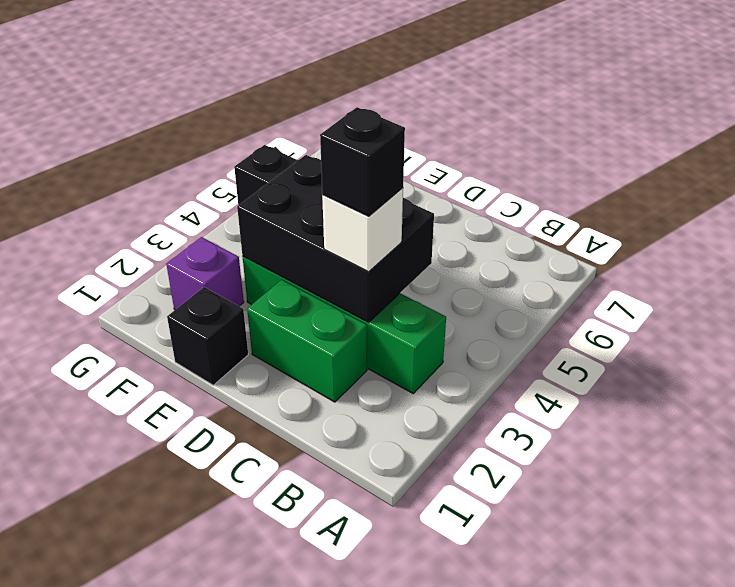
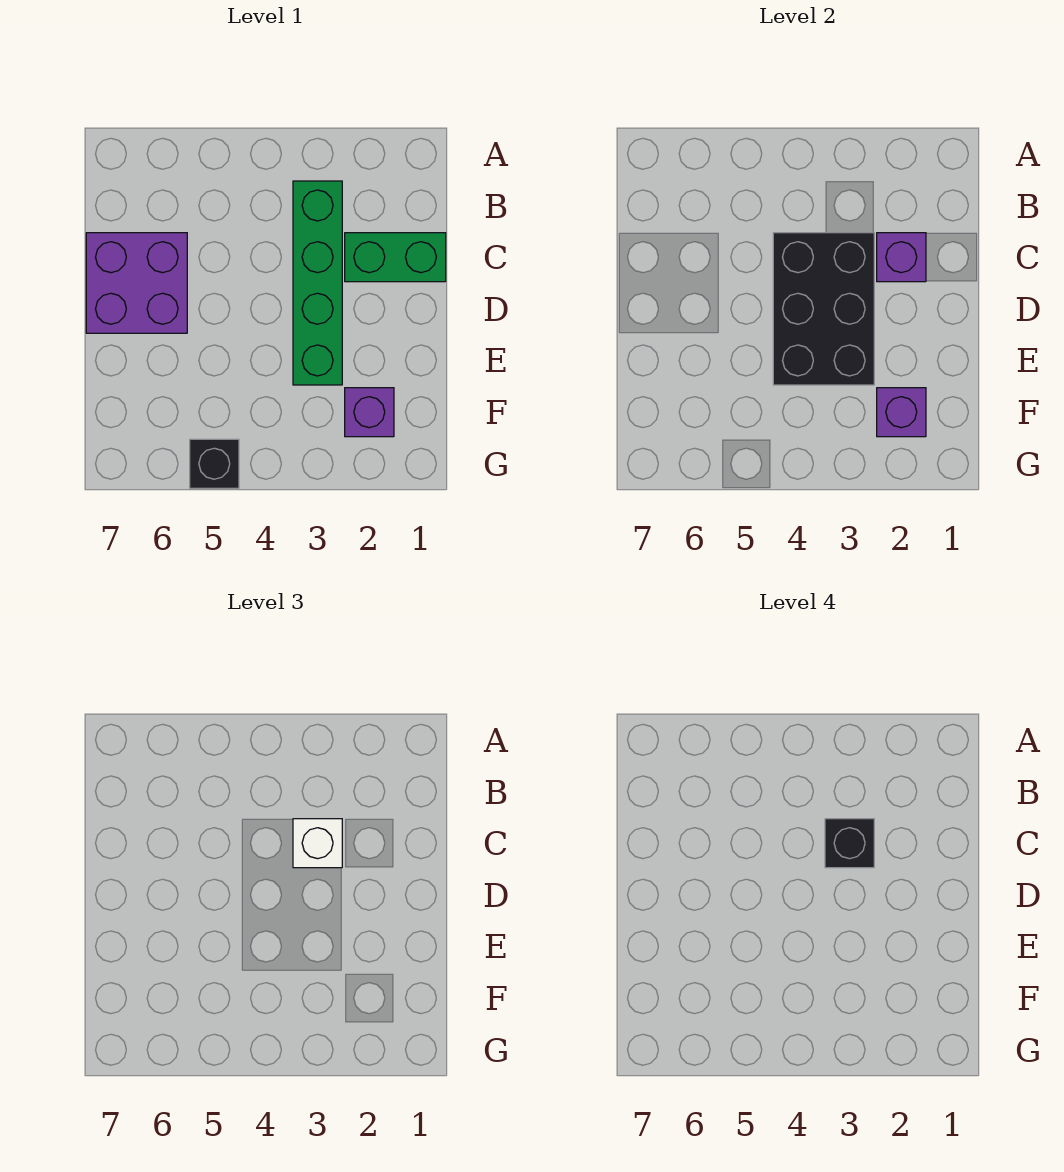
green brick C2:D2 level 1 -> green brick C1:C2 level 1
none -> purple brick C2 level 2
none -> purple brick C6:D7 level 1
black brick E1 level 1 -> none
none -> purple brick F2 level 2

